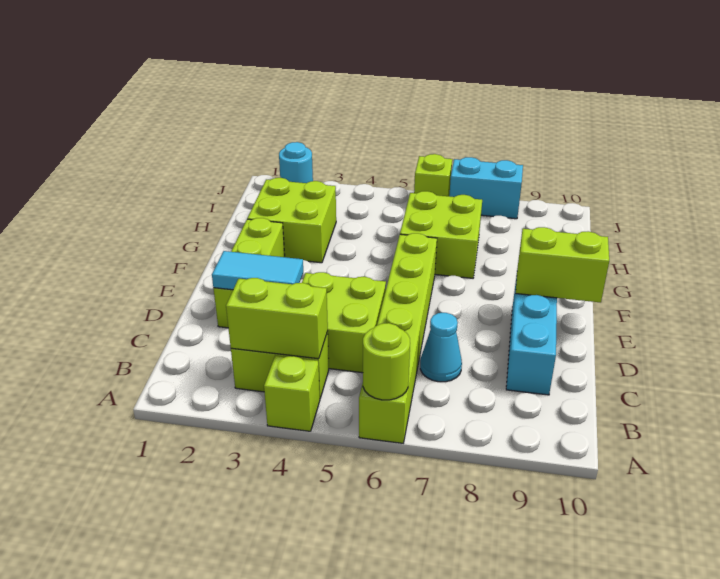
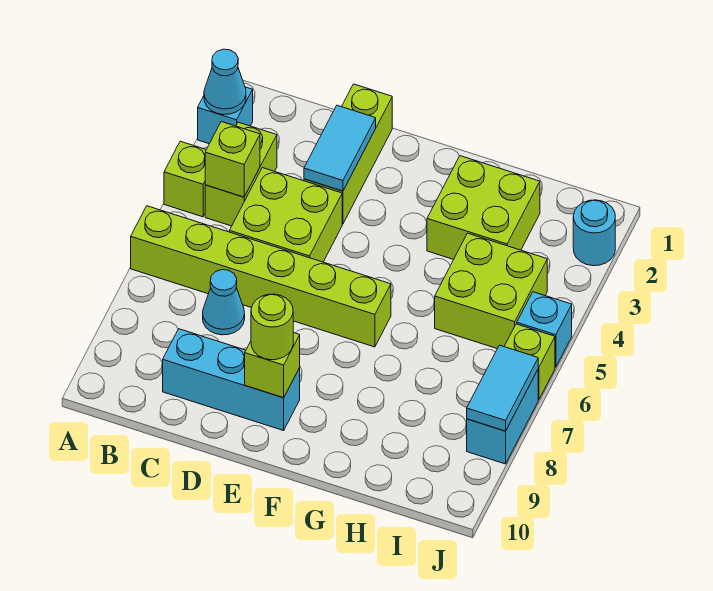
none -> cyan brick A2 level 1
none -> cyan cone A2 level 2
lime round brick A6 level 2 -> lime round brick E9 level 3
lime brick B3:B4 level 2 -> lime brick B4 level 2
lime brick D2:F2 level 1 -> lime brick D1:D3 level 1
lime brick E9:E10 level 2 -> lime brick E9 level 2
lime brick G6:H7 level 1 -> lime brick H4:I5 level 1
none -> cyan brick J5 level 1
none -> cyan tile J7:J8 level 2

